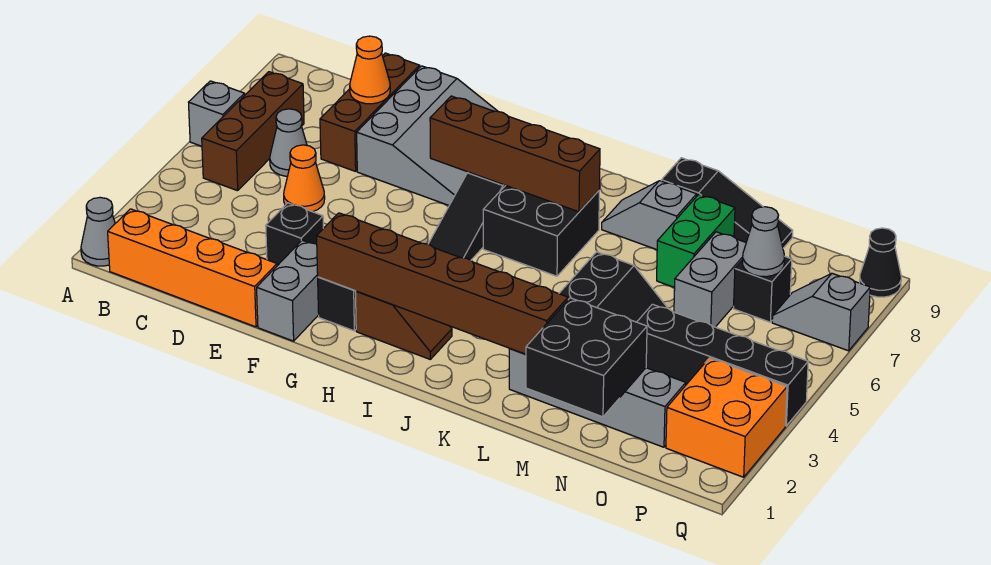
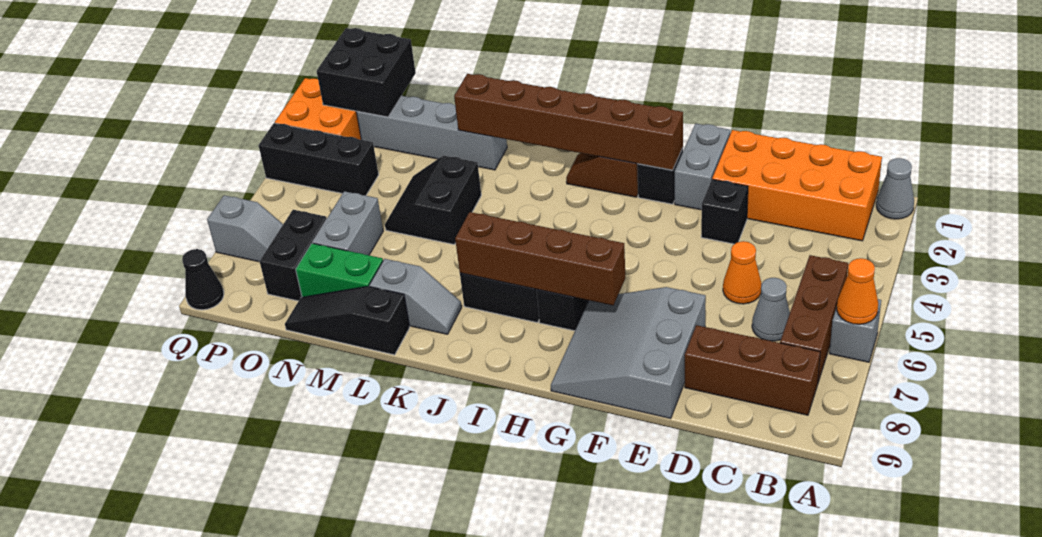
orange brick B1:E1 level 1 -> orange brick B1:E2 level 1
brown brick D7:D9 level 1 -> brown brick B8:D8 level 1
orange cone D8 level 2 -> orange cone A6 level 2
black brick M1:N2 level 2 -> black brick O1:P2 level 2
green brick M7:M8 level 1 -> green brick M8:N8 level 1
black brick N4:Q4 level 1 -> black brick O4:Q4 level 1
black brick O7 level 1 -> black brick O7:O8 level 1
grey cone O7 level 2 -> none

